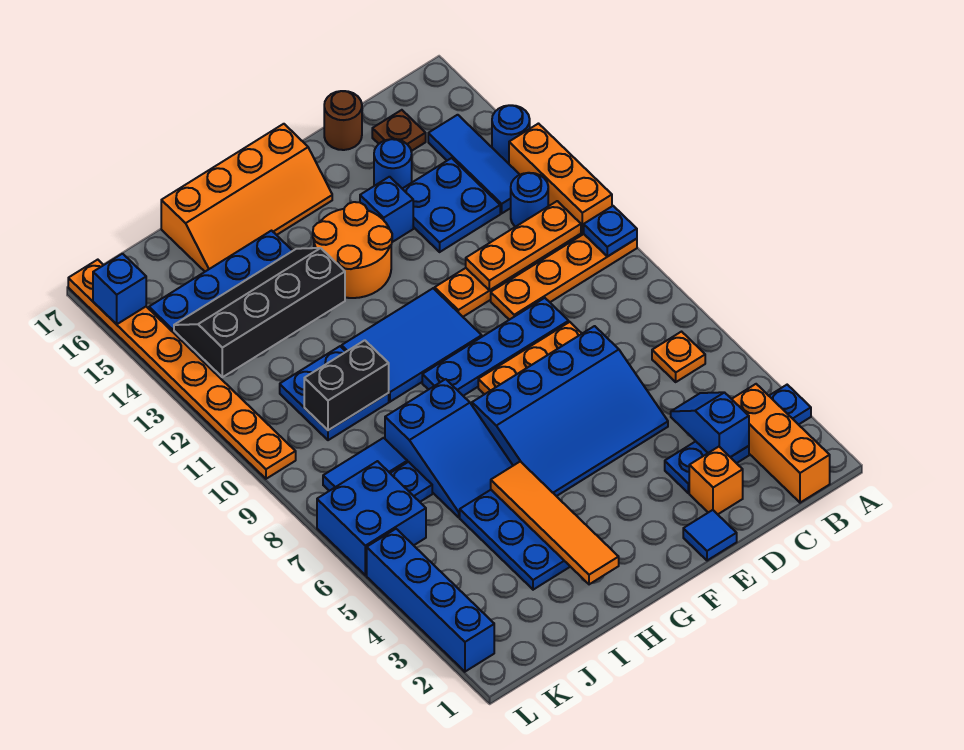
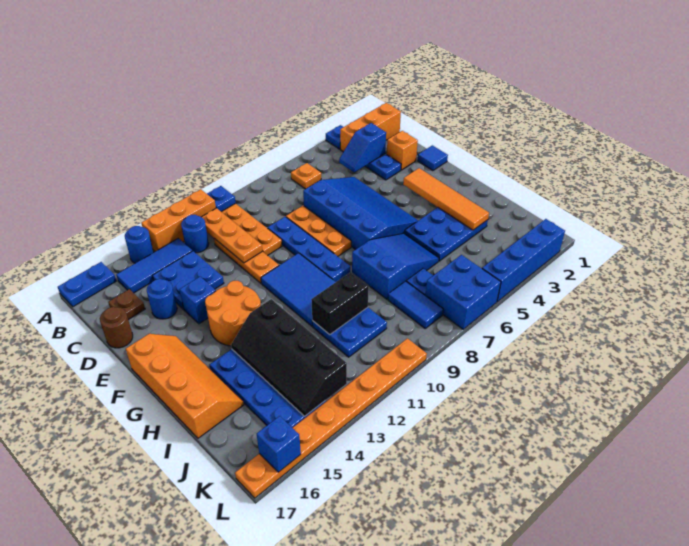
none -> blue plate A16:A17 level 1
orange tile H2:H5 level 2 -> orange tile F3:I3 level 2
black brick I10:J10 level 2 -> black brick I10:I11 level 2

